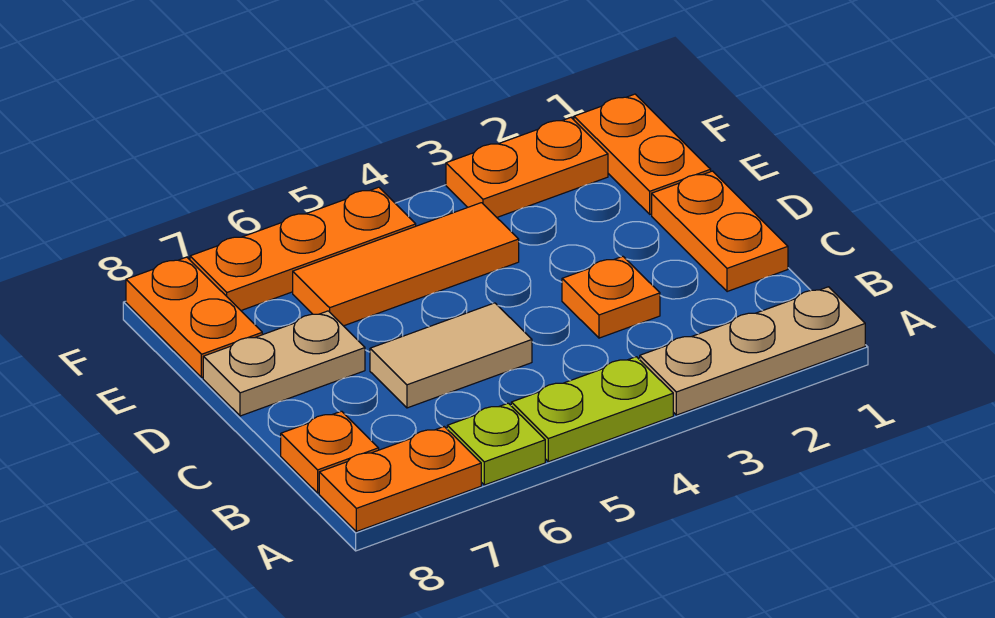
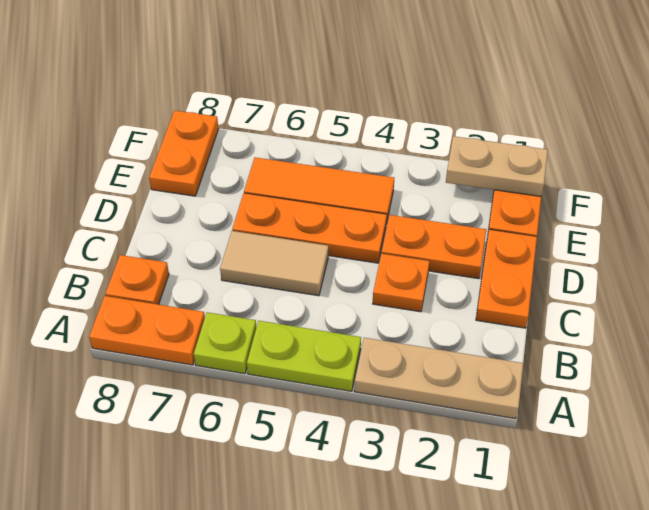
tan plate D7:D8 level 1 -> tan plate F1:F2 level 2
orange plate F2:F3 level 1 -> orange plate D2:D3 level 1
orange plate F5:F7 level 1 -> orange plate D4:D6 level 1

